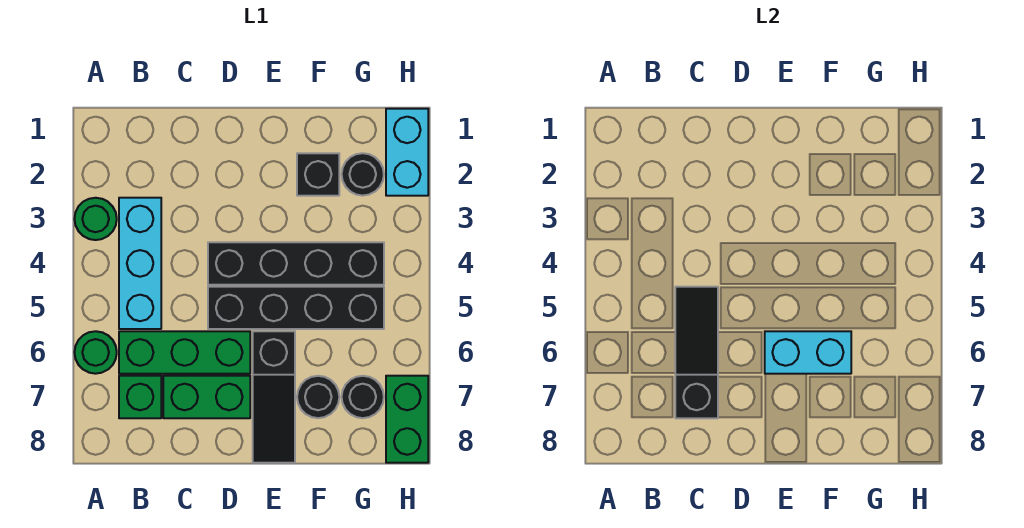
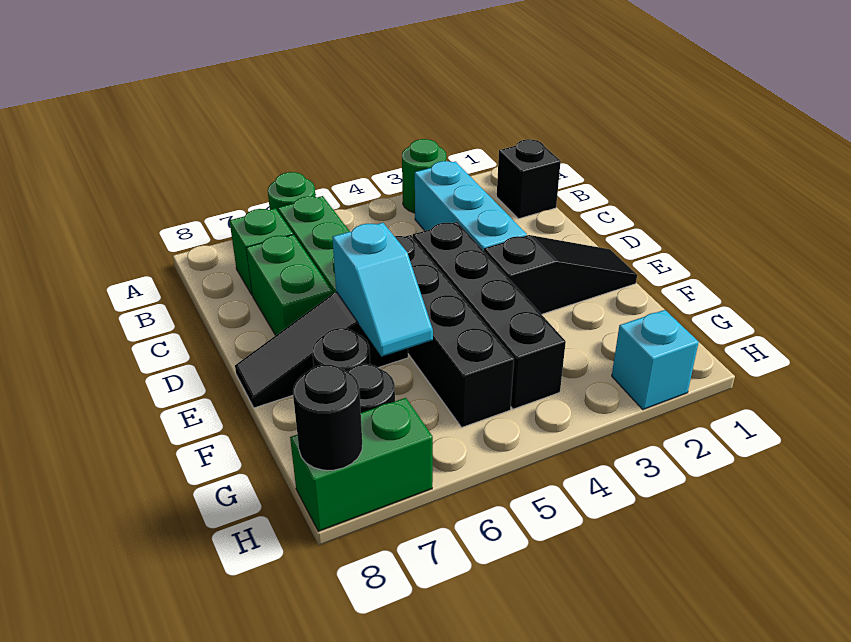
cyan brick B3:B5 level 1 -> cyan brick B3:D3 level 1
black slope C5:C7 level 2 top 7 -> black slope E1:E3 level 1 top 3
cyan brick E6:F6 level 2 -> cyan slope E6:F6 level 2 top E
black brick F2 level 1 -> black brick B1 level 1
black round brick G2 level 1 -> black round brick H8 level 2
cyan brick H1:H2 level 1 -> cyan brick H2 level 1

